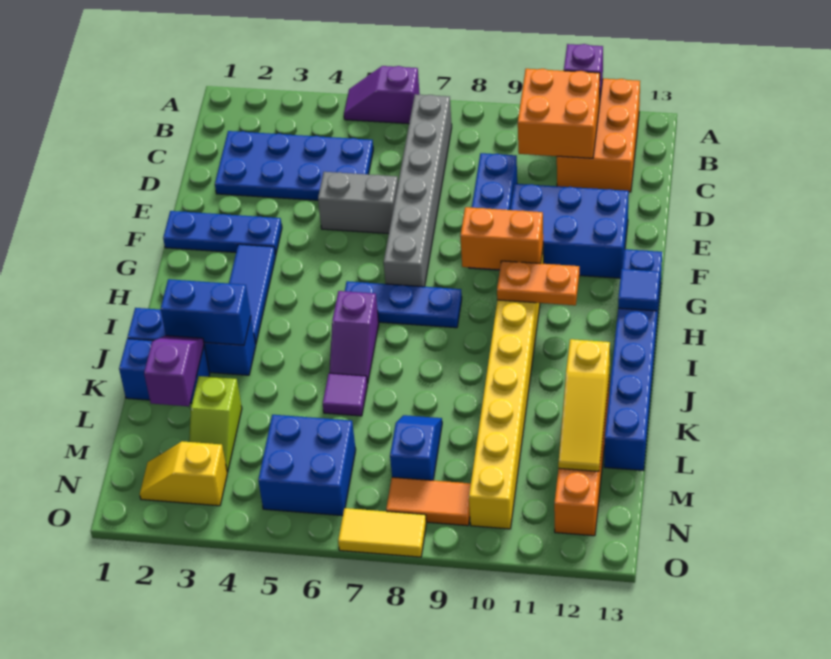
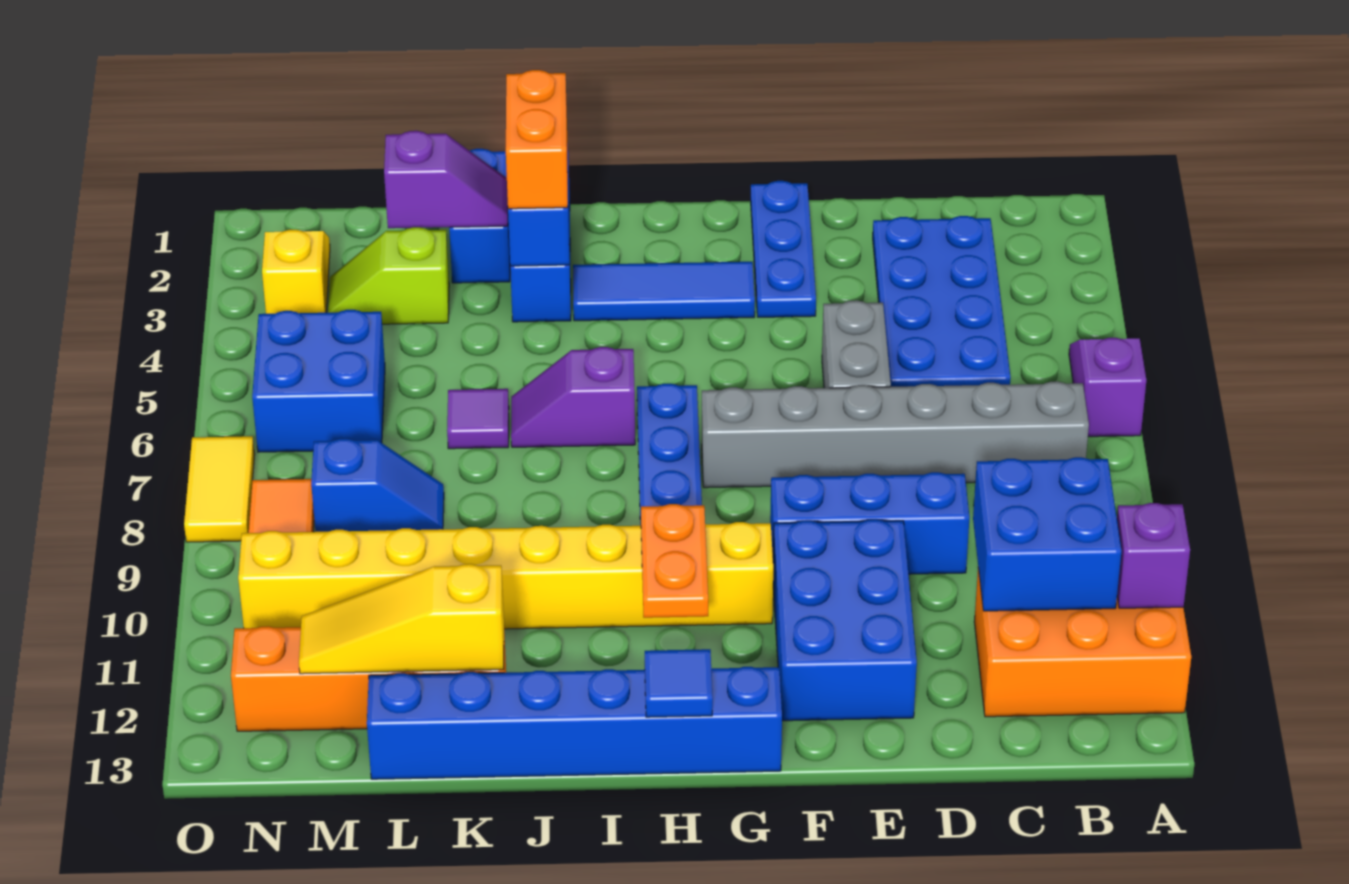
orange brick B10:C11 level 2 -> blue brick B10:C11 level 2
orange brick G9:G10 level 2 -> orange brick J2:J3 level 3

